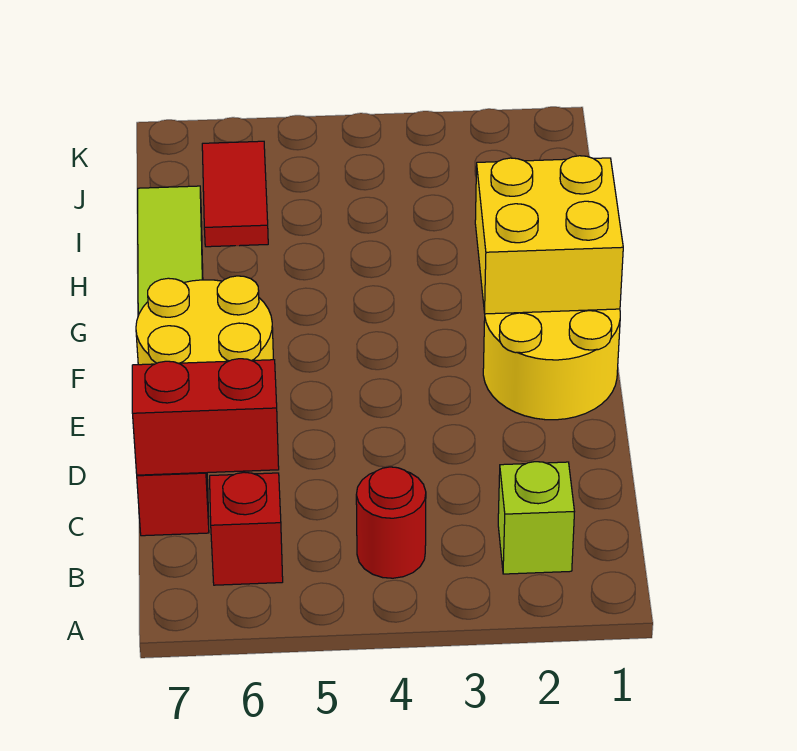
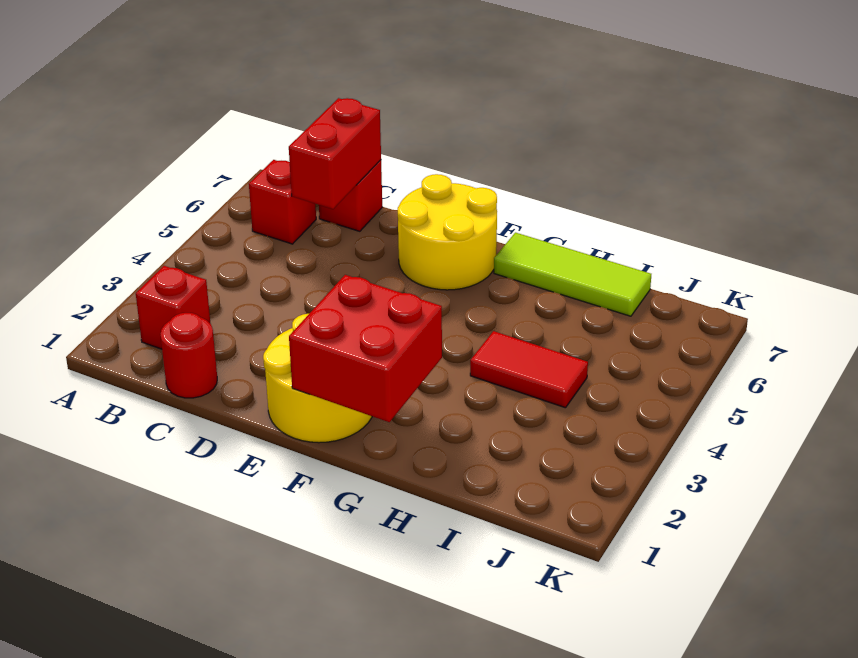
lime brick B2 level 1 -> red brick B2 level 1
red round brick B4 level 1 -> red round brick C1 level 1
yellow brick F1:G2 level 2 -> red brick F1:G2 level 2
red tile I6:J6 level 1 -> red tile H4:I4 level 1

